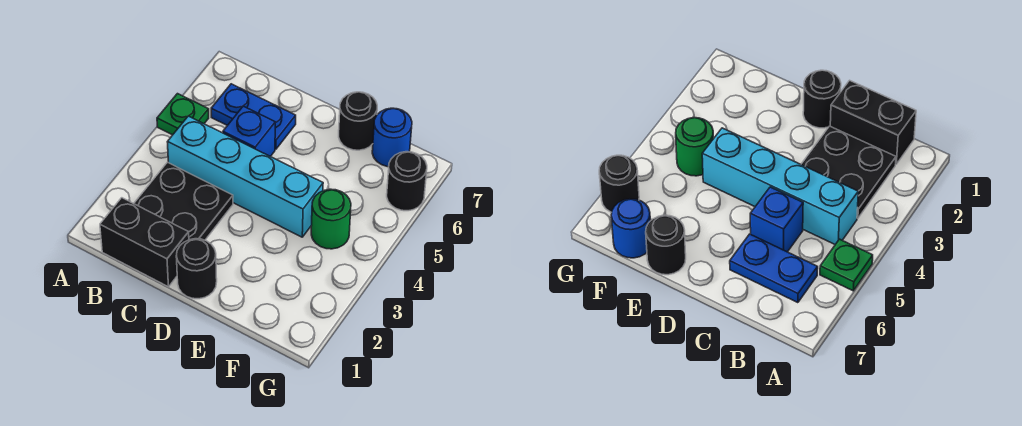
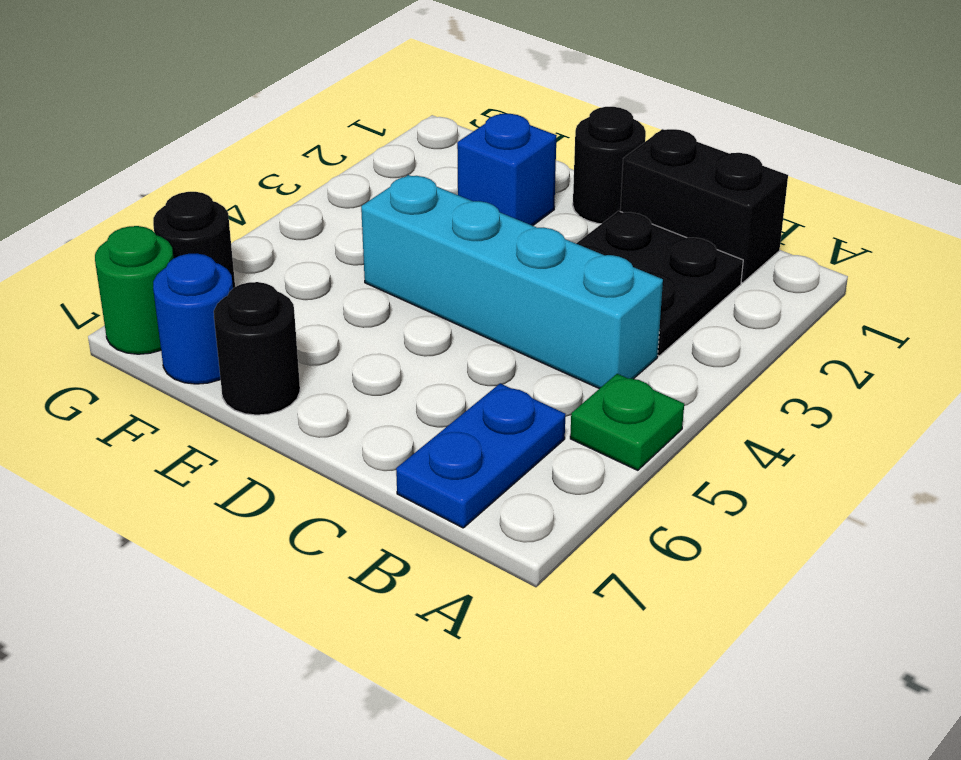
blue plate B6:C6 level 1 -> blue plate B6:B7 level 1
blue brick C5 level 1 -> blue brick E2 level 1
green round brick F4 level 1 -> green round brick G7 level 1

